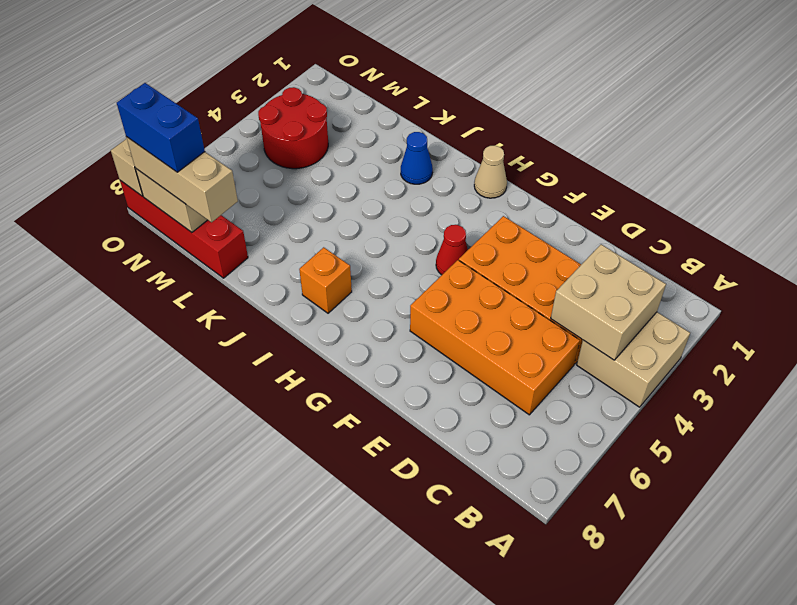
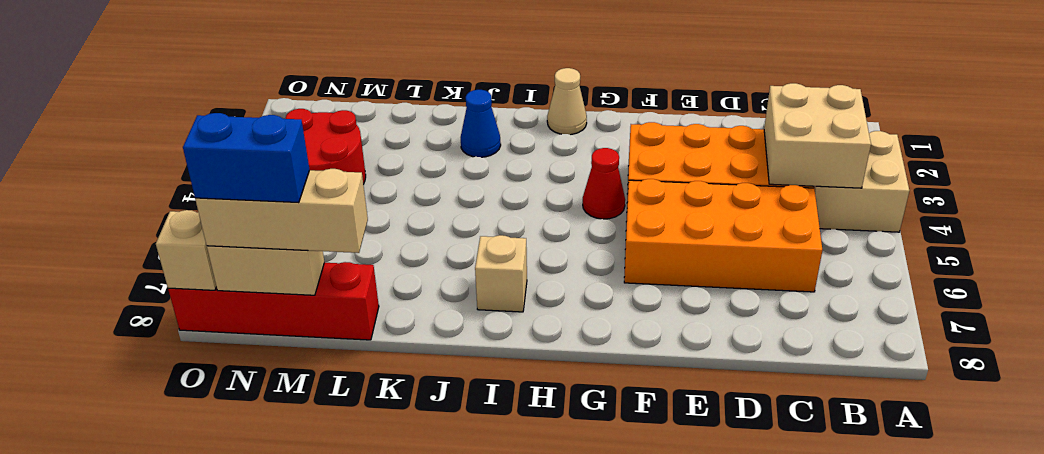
orange brick I7 level 1 -> tan brick I7 level 1

